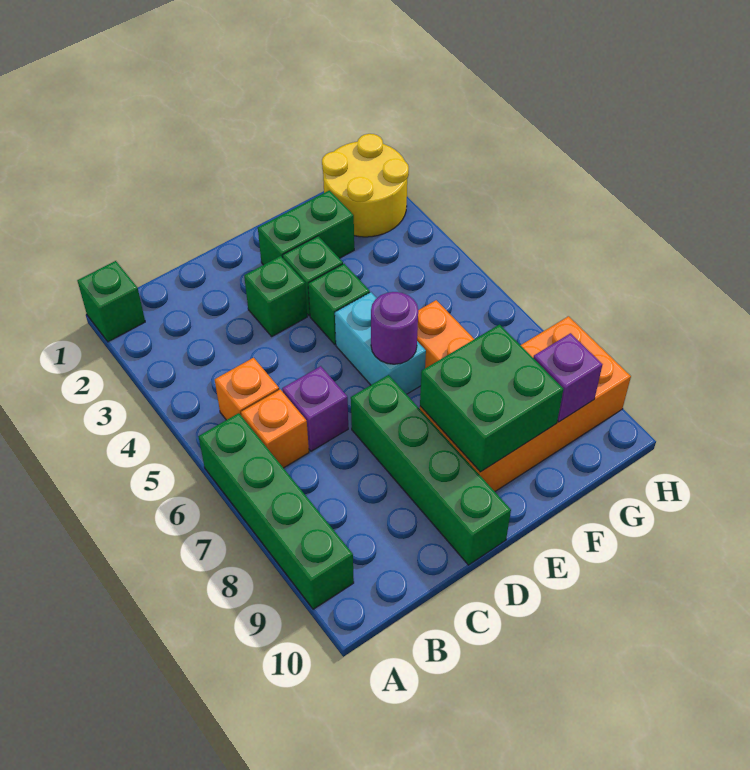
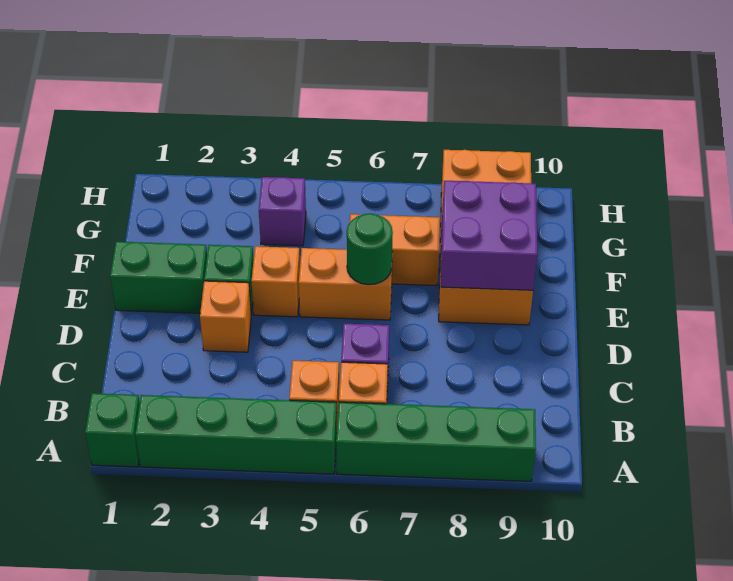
green brick D3 level 1 -> orange brick D3 level 1
green brick D7:D10 level 1 -> green brick A2:A5 level 1
green brick E2:F2 level 1 -> green brick E1:E2 level 1
green brick E4 level 1 -> orange brick E4 level 1
cyan brick E5:E6 level 1 -> orange brick E5:E6 level 1
purple round brick E6 level 2 -> green round brick E6 level 2
green brick E8:F9 level 2 -> purple brick E8:F9 level 2
yellow round brick G1:H2 level 1 -> none
purple brick G9 level 2 -> purple brick G4 level 1

